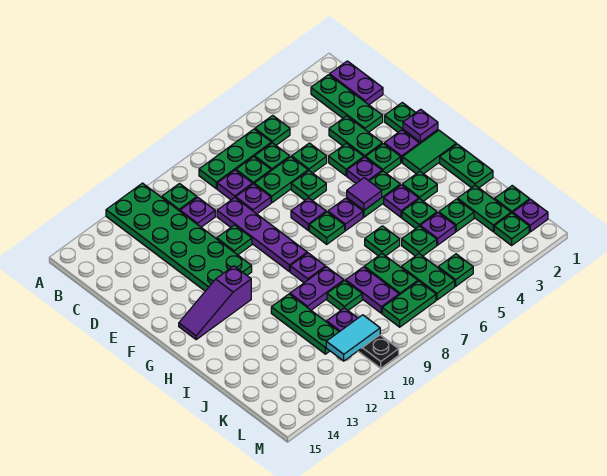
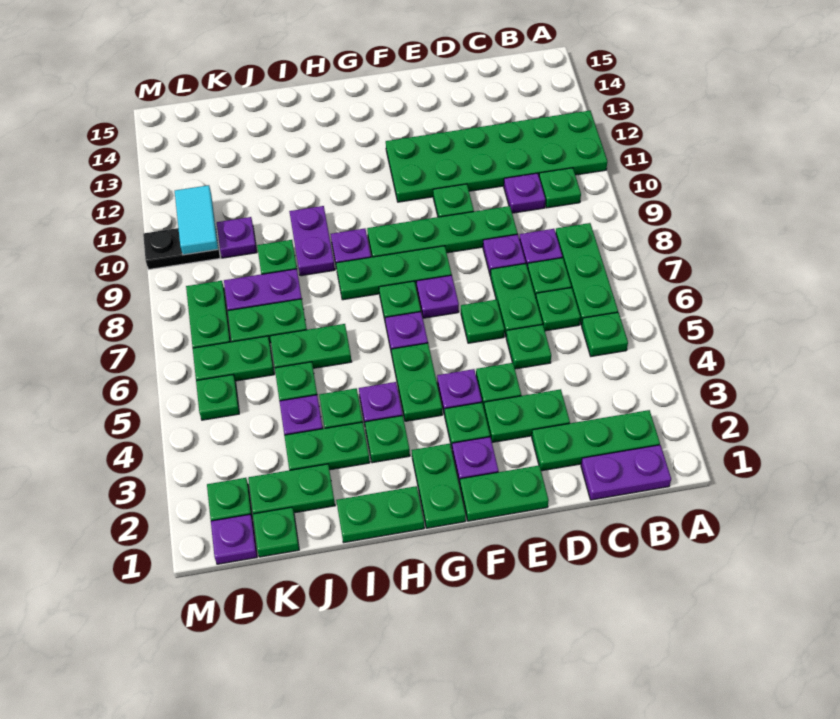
purple plate D9:G9 level 1 -> green plate D9:G9 level 1
purple plate F1 level 2 -> none
green tile G1:G2 level 1 -> green plate G1:G2 level 1
purple tile G5 level 2 -> none
purple slope G12:G14 level 1 top 12 -> none
green plate I6 level 1 -> green plate I6:J6 level 1
green plate I11:K11 level 1 -> green plate F8:H8 level 1
green plate J3 level 1 -> green plate I3:J3 level 1

